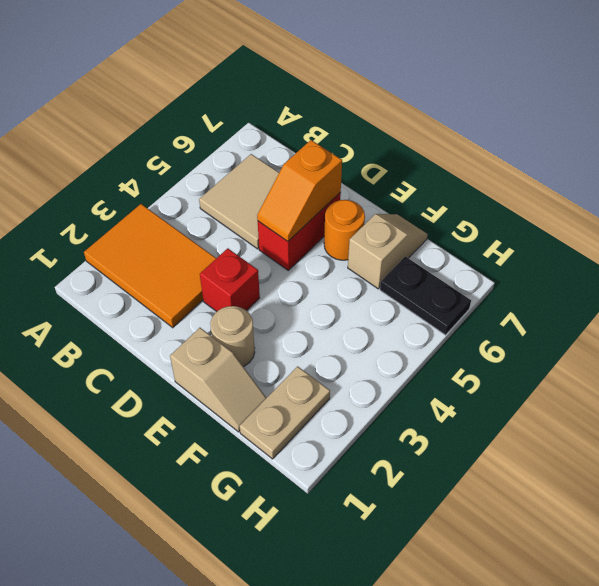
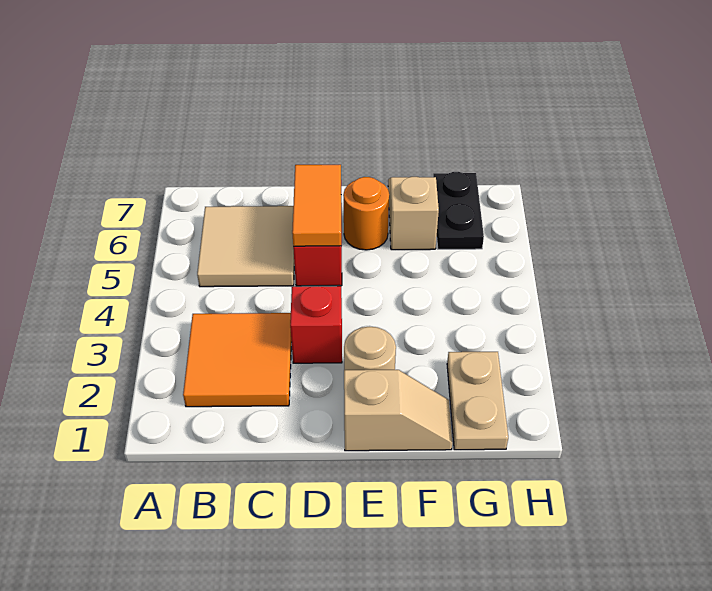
orange tile A2:C3 level 1 -> orange tile B2:C3 level 1
orange slope D5:D6 level 2 top 6 -> orange tile D5:D6 level 2
black plate G6:H6 level 1 -> black plate G6:G7 level 1

